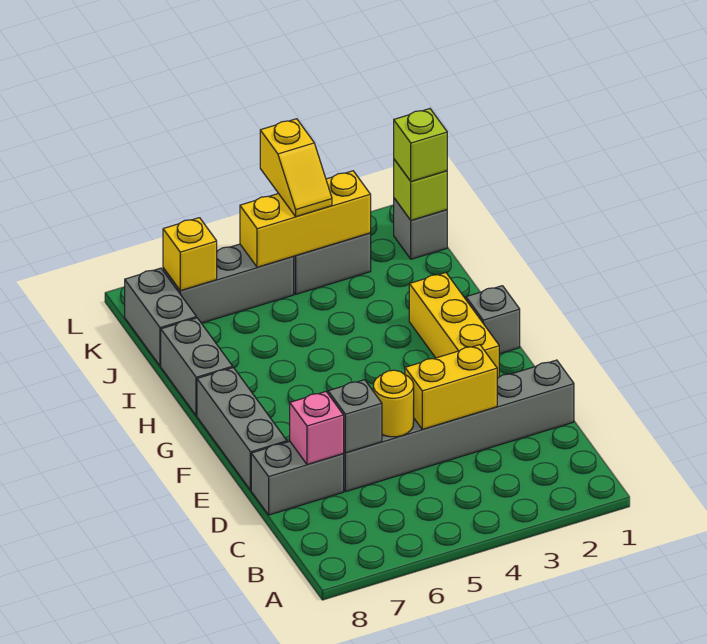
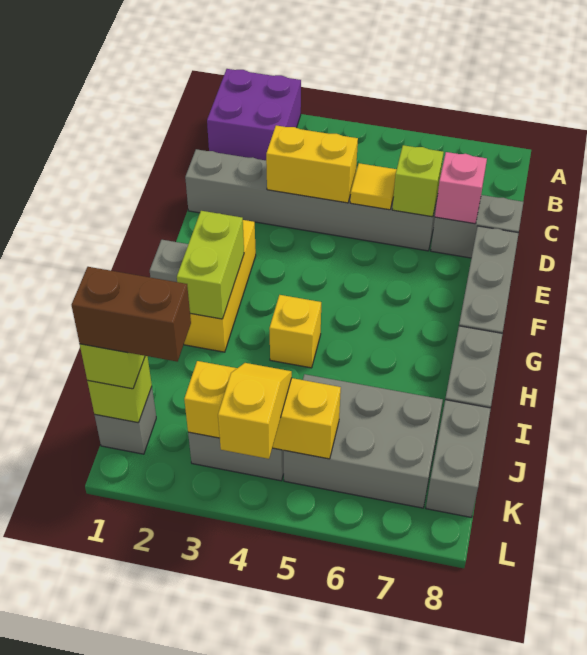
none -> purple brick A1:B2 level 1
yellow round brick D5 level 2 -> yellow tile D5 level 2
grey brick D6 level 2 -> lime brick D6 level 2
none -> lime brick G2:H2 level 2
none -> brown brick K1:K2 level 4
grey brick K5:K7 level 1 -> grey brick J5:K7 level 1
yellow brick K7 level 2 -> yellow brick H4 level 1

